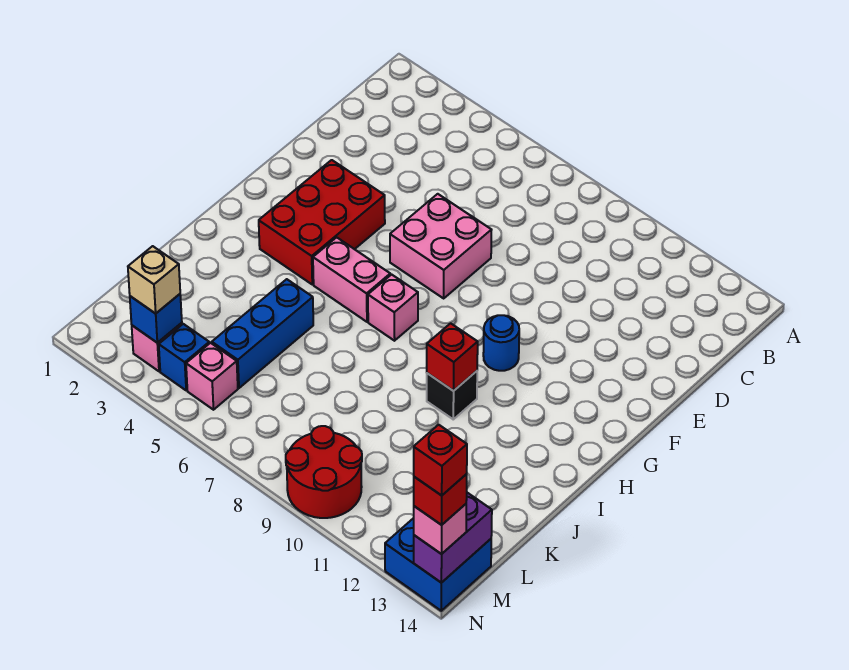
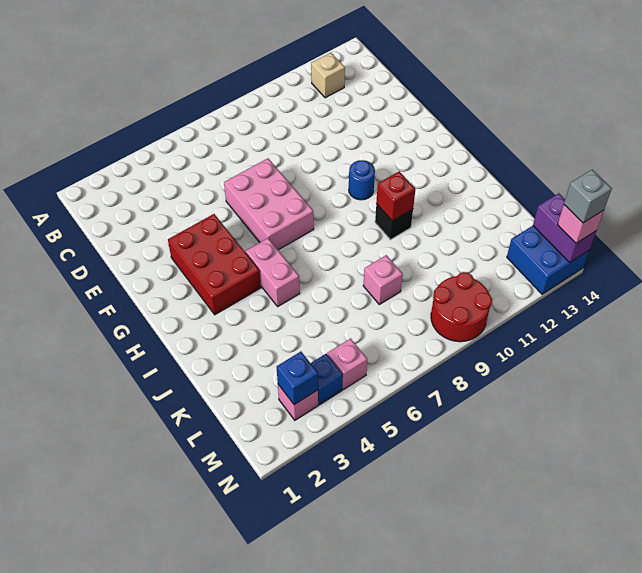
pink brick E6:F7 level 1 -> pink brick E6:G7 level 1
pink brick H5:H6 level 1 -> pink brick H5:I5 level 1
pink brick H7 level 1 -> pink brick K8 level 1
blue brick J5:L5 level 1 -> none
tan brick M3 level 3 -> tan brick B12 level 1
red brick N14 level 4 -> grey brick N14 level 4
red brick N14 level 5 -> none

